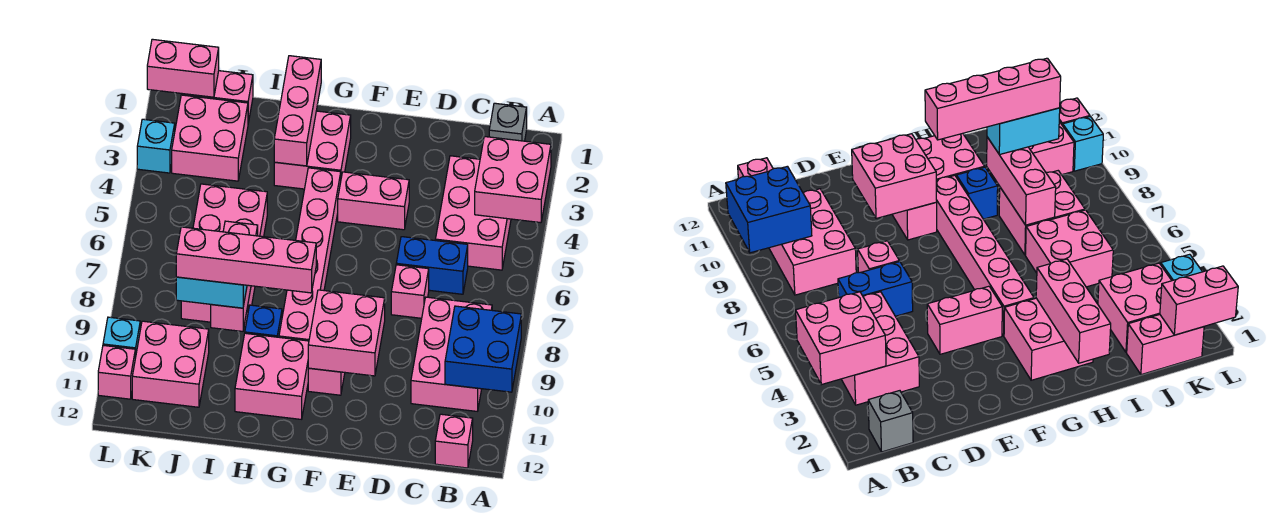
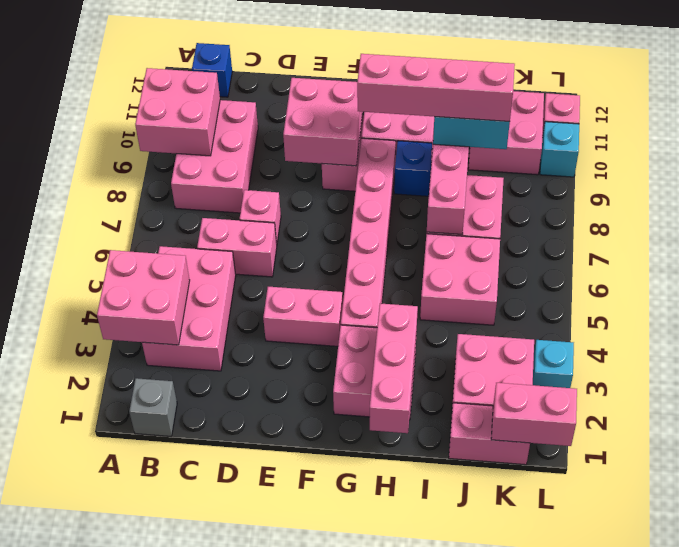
blue brick A9:B10 level 2 -> pink brick A9:B10 level 2
pink brick B12 level 1 -> blue brick B12 level 1
blue brick C6:D6 level 1 -> pink brick C6:D6 level 1

